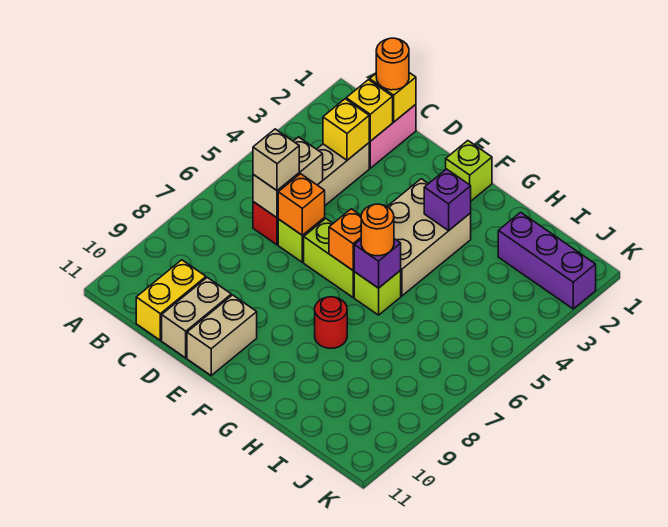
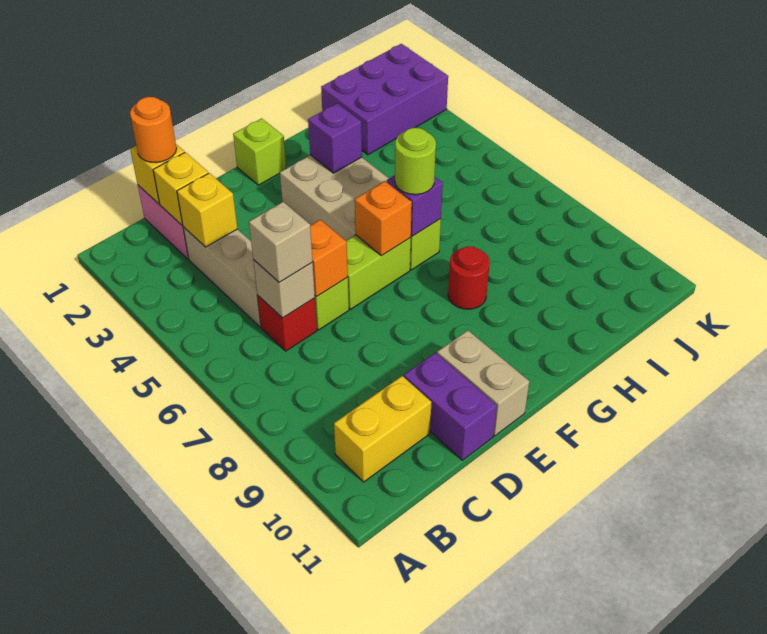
tan brick C5:C6 level 2 -> tan brick C6 level 2
yellow brick C10:C11 level 1 -> yellow brick B10:C10 level 1
tan brick D10:D11 level 1 -> purple brick D10:D11 level 1
orange round brick G6 level 3 -> lime round brick G6 level 3
purple brick I2:K2 level 1 -> purple brick I1:K2 level 1

